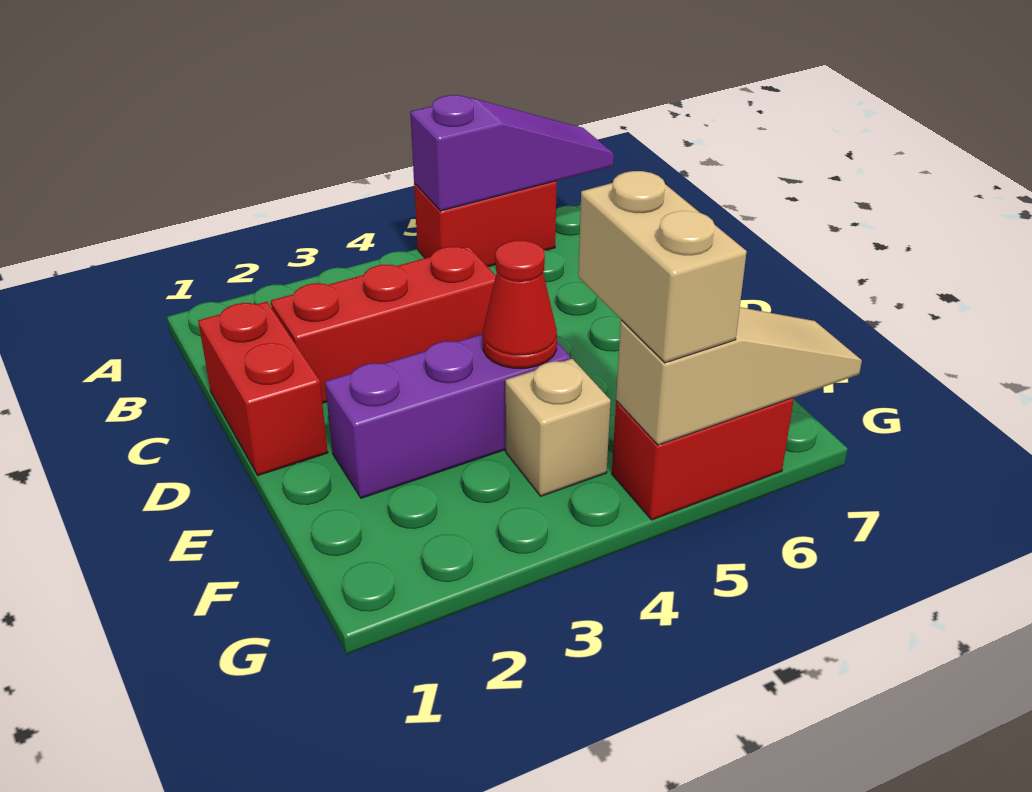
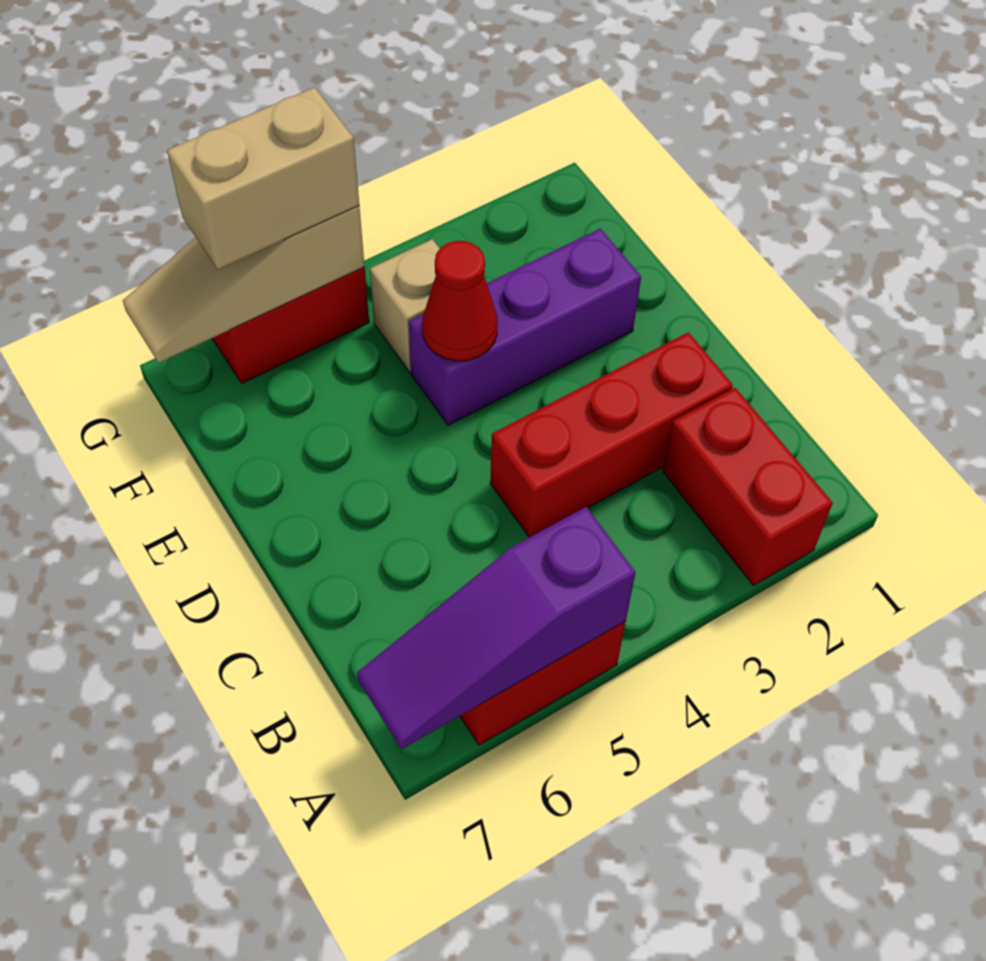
red brick C1:D1 level 1 -> red brick A2:B2 level 1
tan brick F5:G5 level 3 -> tan brick G5:G6 level 3

